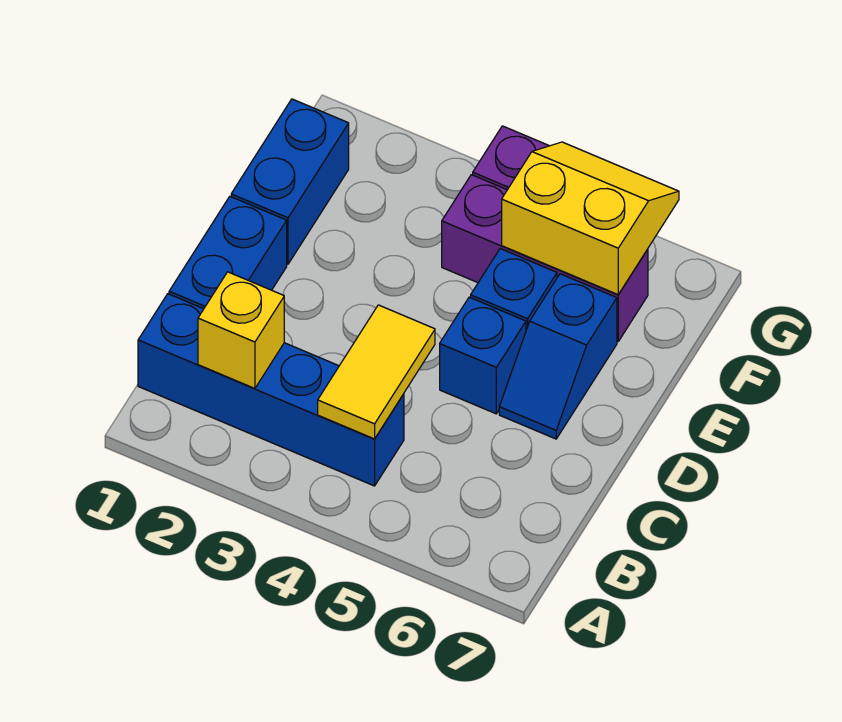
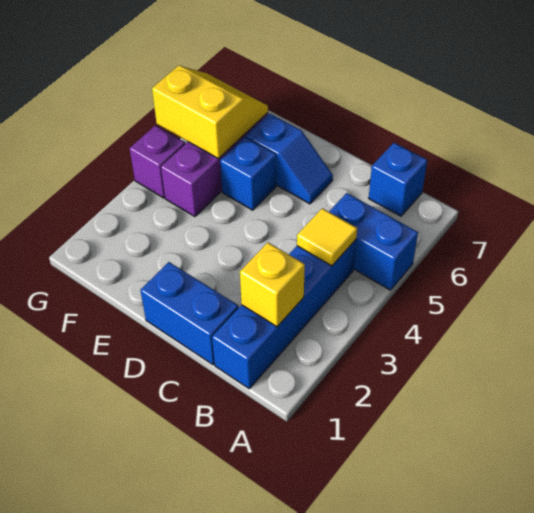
yellow tile B4:C4 level 2 -> yellow tile B4 level 2
blue brick D5 level 1 -> blue brick B7 level 1
blue brick E1:F1 level 1 -> blue brick A5:B5 level 1
yellow slope F5:G6 level 2 top F -> yellow slope F5:G6 level 2 top 5

